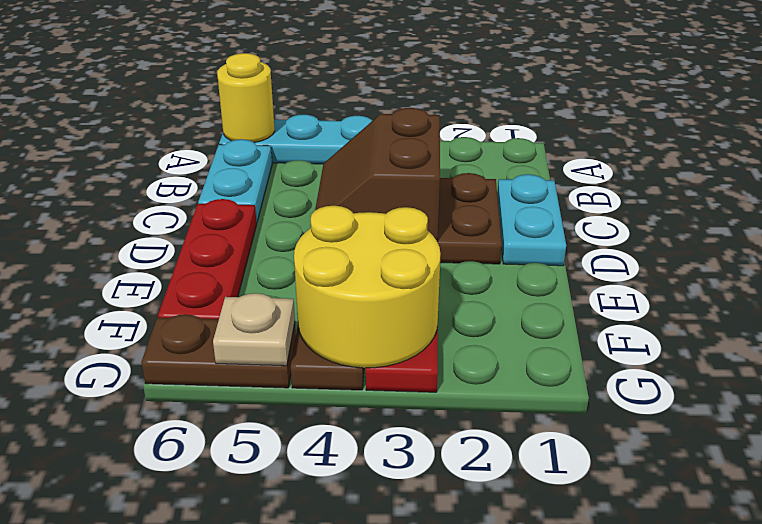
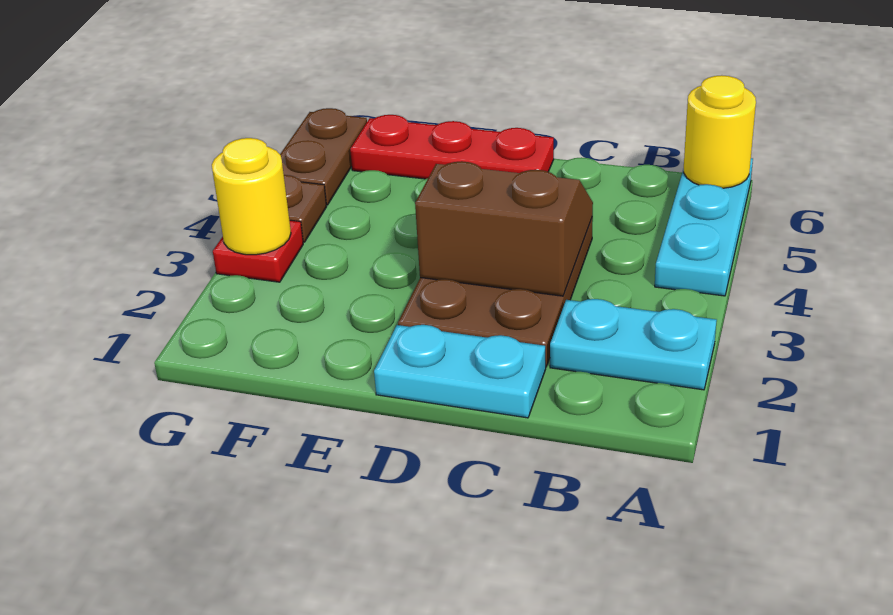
cyan plate B6:C6 level 1 -> cyan plate A2:B2 level 1
yellow round brick F3:G4 level 2 -> yellow round brick G3 level 2
tan plate G5 level 2 -> none

